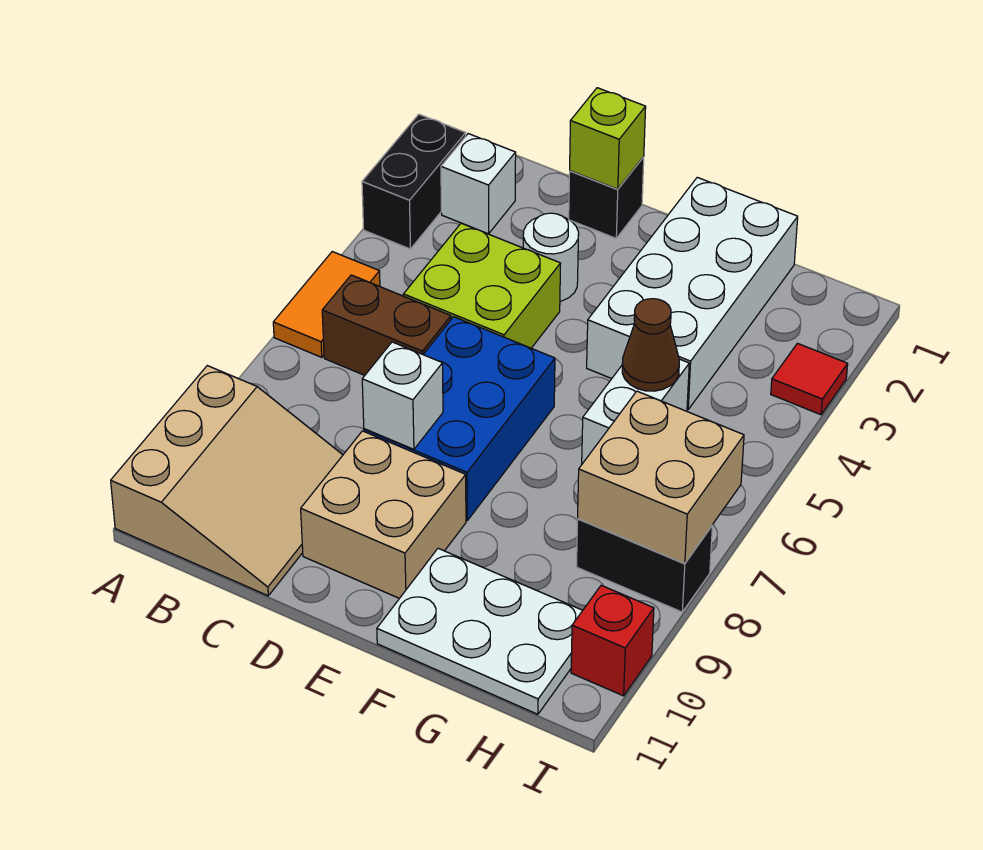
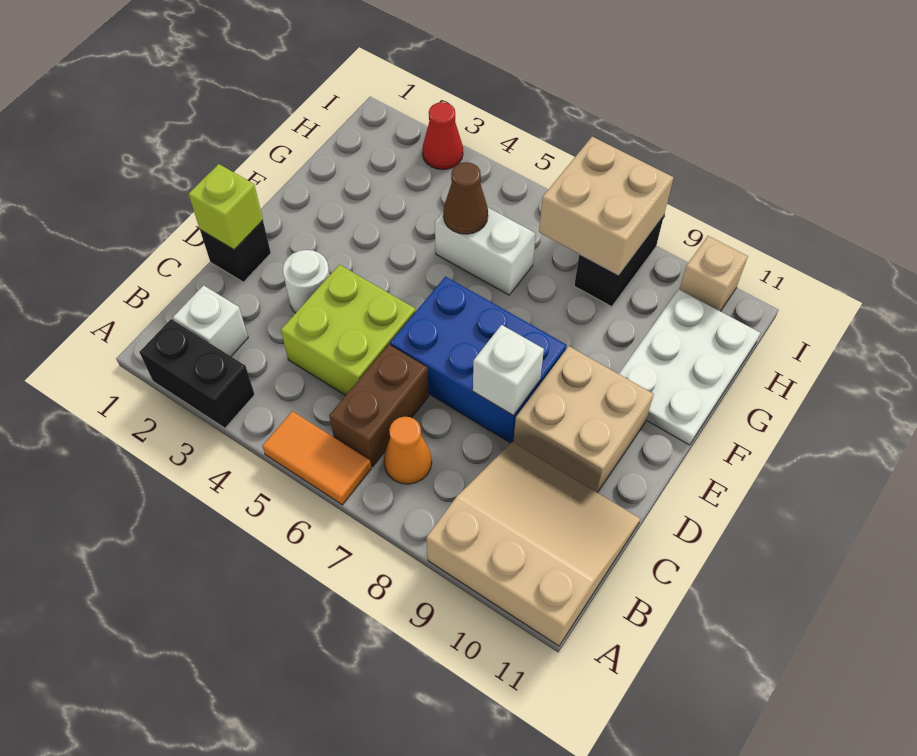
none -> orange cone B7 level 1
white brick F1:G4 level 1 -> none
red tile I3 level 1 -> red cone I3 level 1
red brick I10 level 1 -> tan brick I10 level 1

